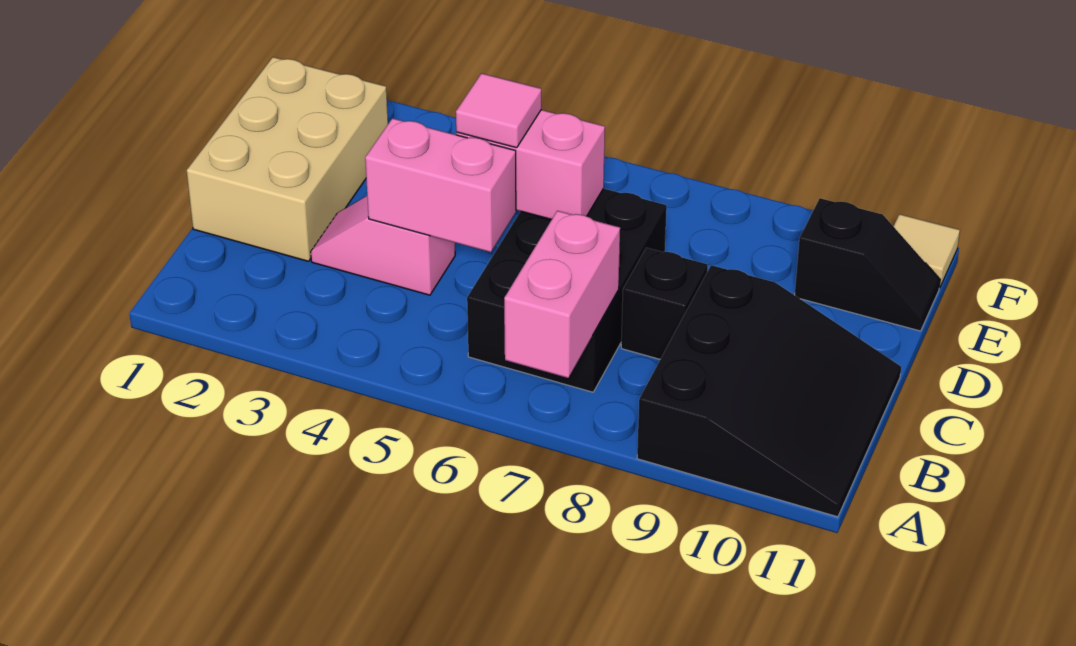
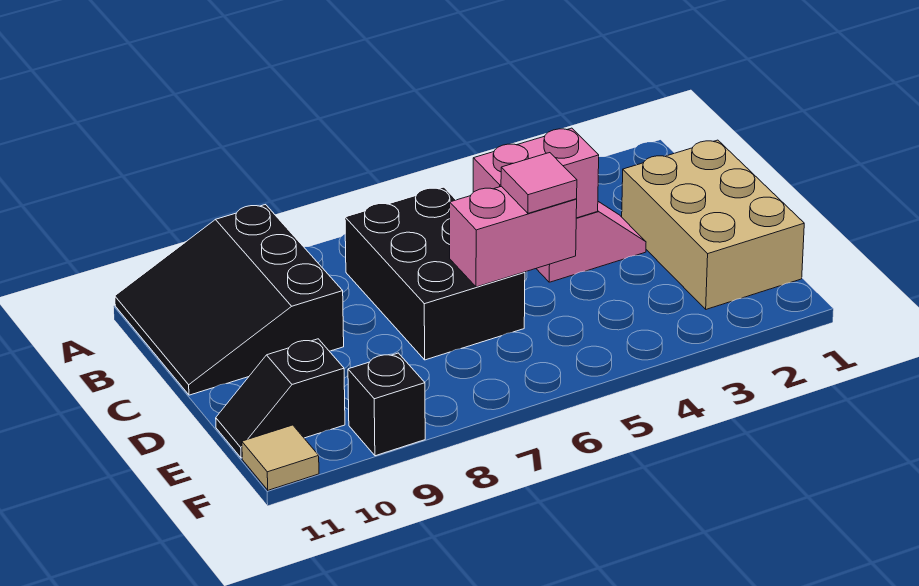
pink brick A7:B7 level 2 -> none
black brick C8 level 1 -> black brick F9 level 1

